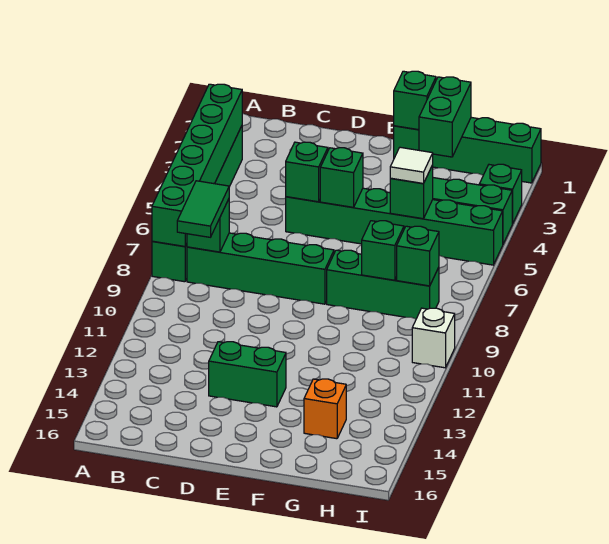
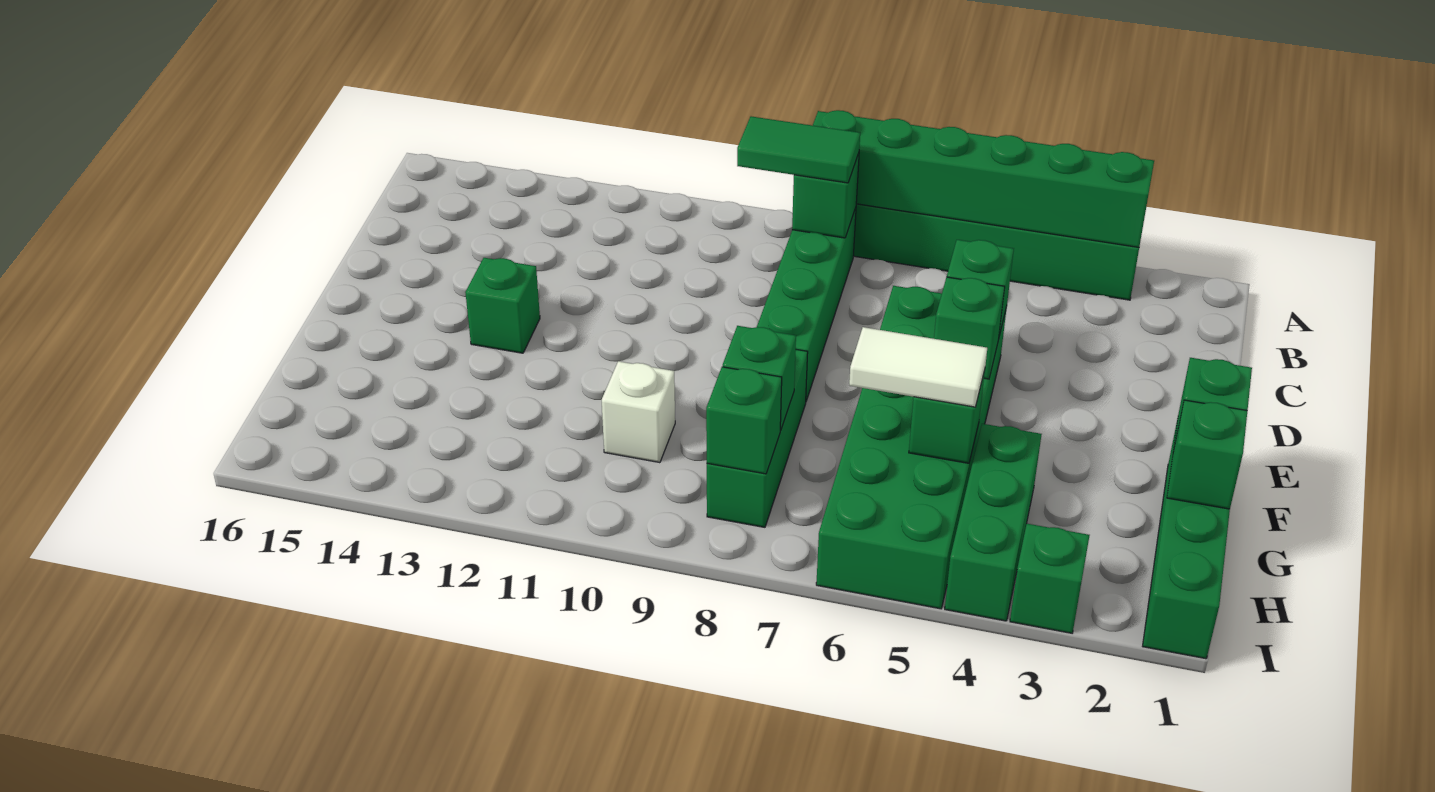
green brick D5:I5 level 1 -> green brick D5:I6 level 1
green brick D13:E13 level 1 -> green brick E13 level 1
green brick G1:G2 level 2 -> green brick G1 level 2
white tile G5 level 3 -> white tile G5:G6 level 3
orange brick G14 level 1 -> none
white brick I10 level 1 -> white brick G10 level 1

